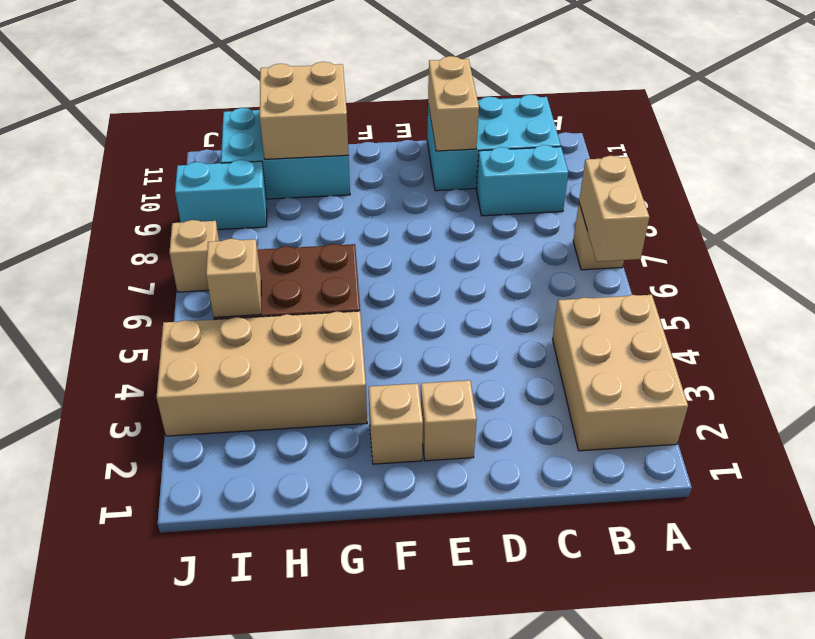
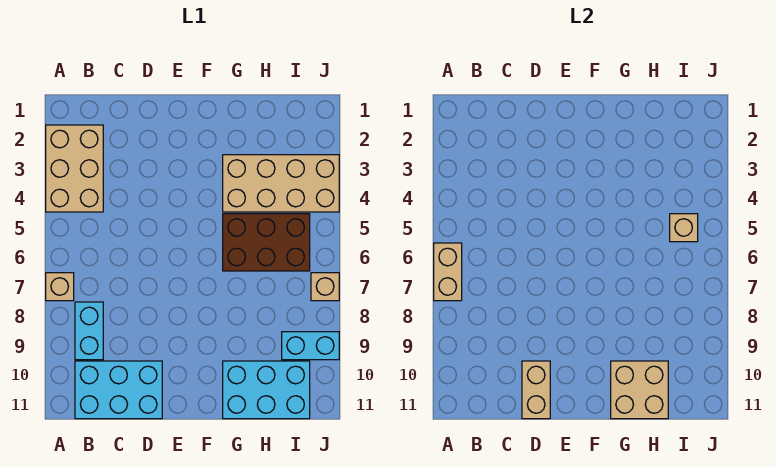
cyan brick B9:C9 level 1 -> cyan brick B8:B9 level 1
tan brick E2 level 1 -> none
tan brick F2 level 1 -> none

